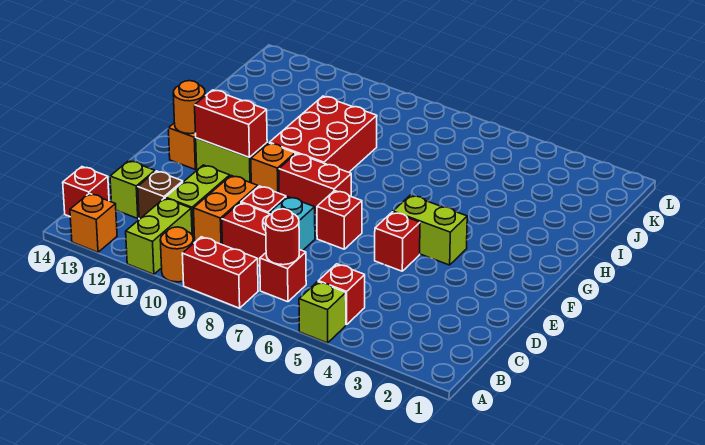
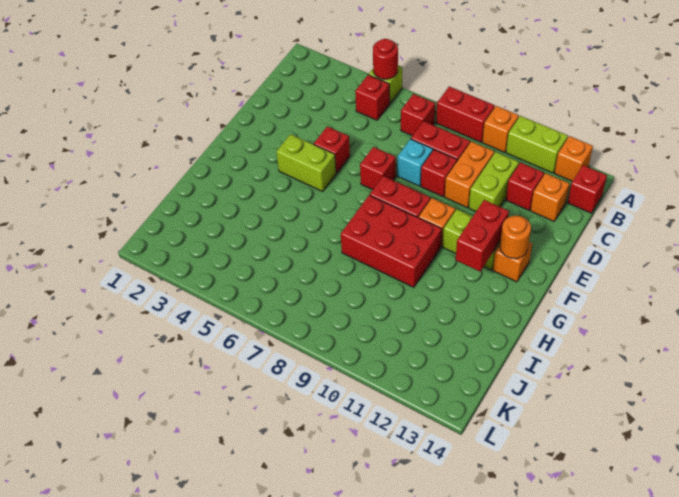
orange round brick A10 level 1 -> orange brick A10 level 1
lime brick A11:B11 level 1 -> lime brick A11:A12 level 1
red round brick B7 level 2 -> red round brick A5 level 2
brown brick C12 level 1 -> red brick C12 level 1
lime brick C13 level 1 -> orange brick C13 level 1
red brick F11:F12 level 2 -> red brick F12:G12 level 2
red brick G9:I10 level 1 -> red brick G8:H10 level 1

